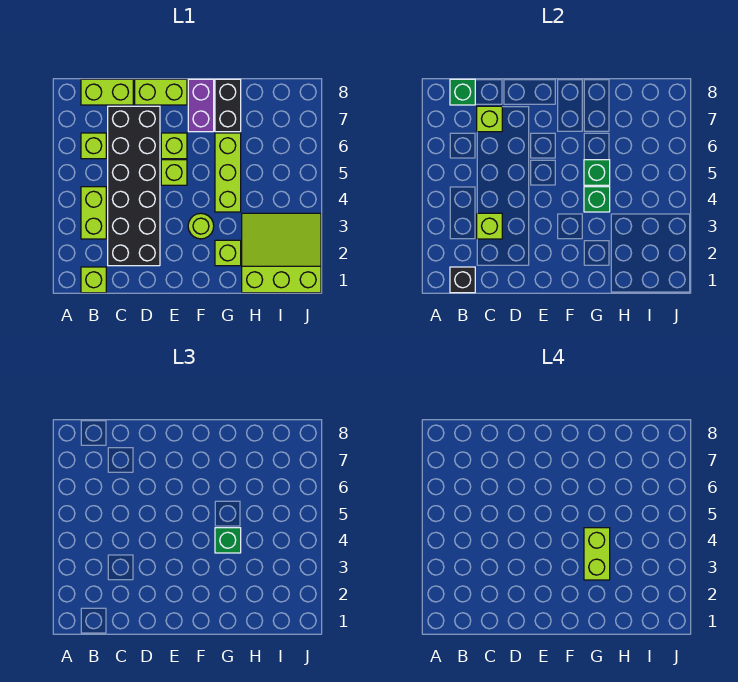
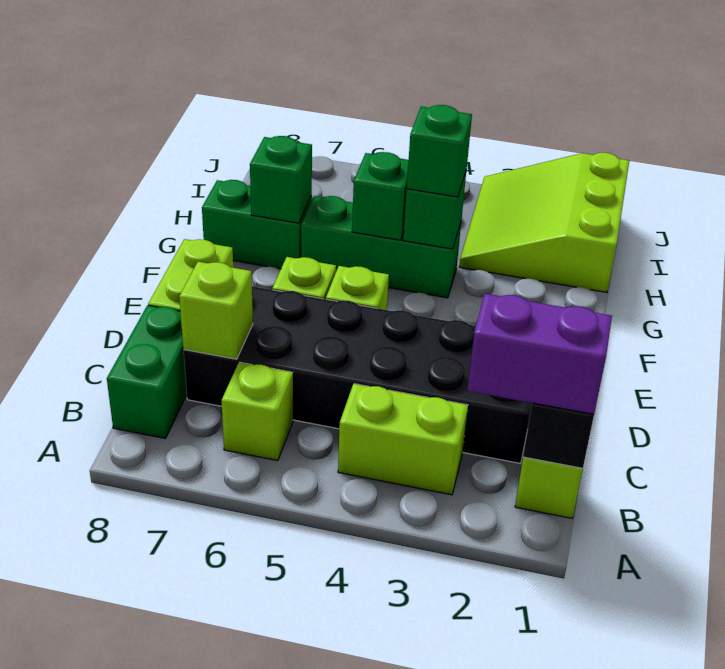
lime brick B8:C8 level 1 -> green brick B8:C8 level 1
green brick B8 level 2 -> green brick G7 level 2
lime brick C3 level 2 -> none
lime round brick F3 level 1 -> none
purple brick F7:F8 level 1 -> purple brick B1:B2 level 3
lime brick G2 level 1 -> none
lime brick G3:G4 level 4 -> none
lime brick G4:G6 level 1 -> green brick G4:G6 level 1
black brick G7:G8 level 1 -> green brick G7:G8 level 1

